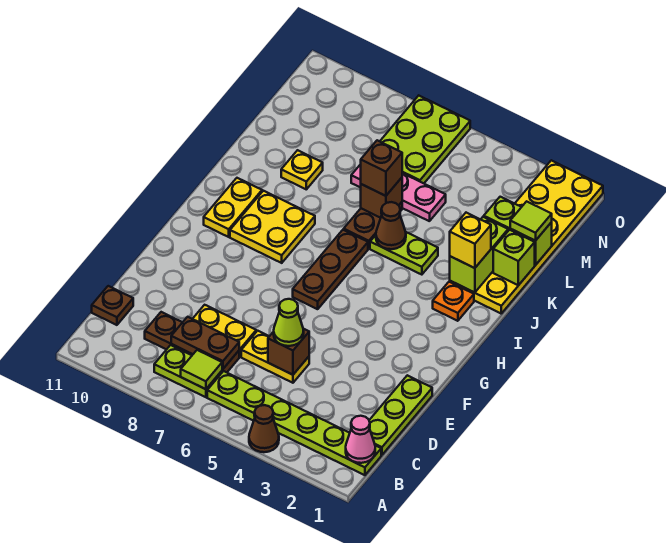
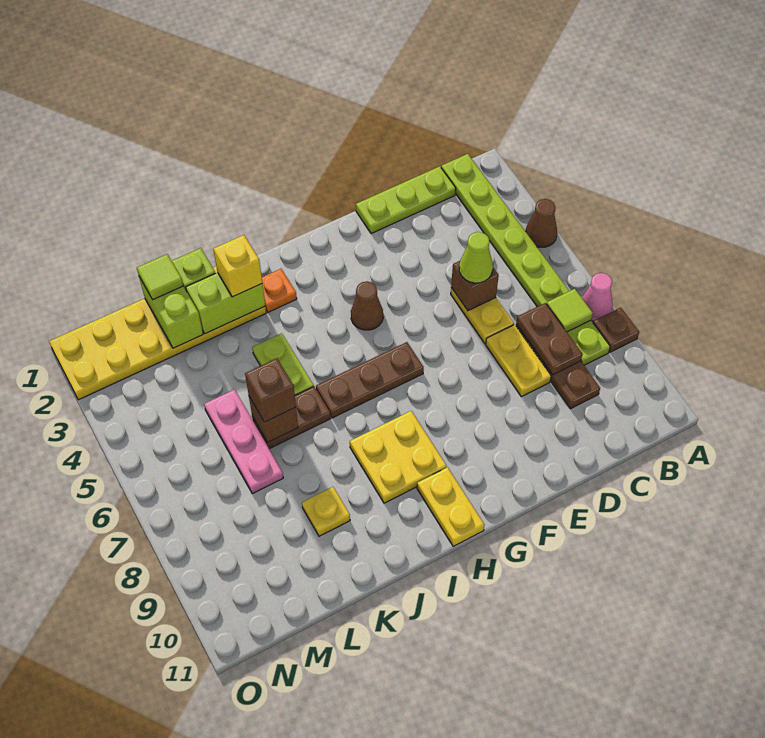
pink cone B1 level 2 -> pink cone A7 level 1
brown plate C11 level 1 -> brown plate A8 level 1
yellow plate H10:I10 level 1 -> yellow plate H10:H11 level 1
brown cone J5 level 2 -> brown cone G4 level 1
lime plate M6:O7 level 1 -> none

